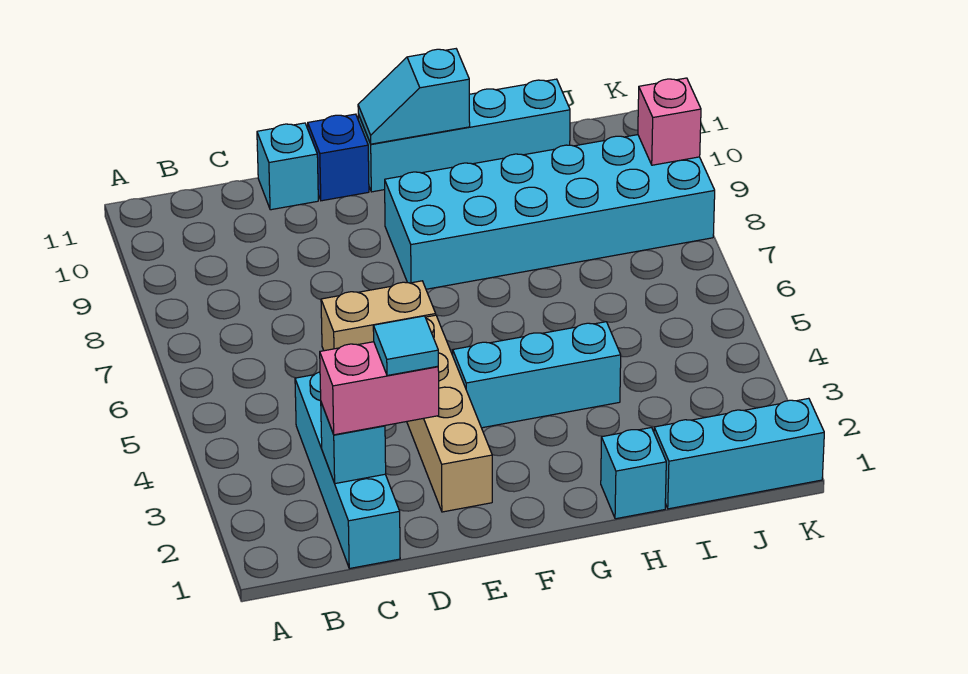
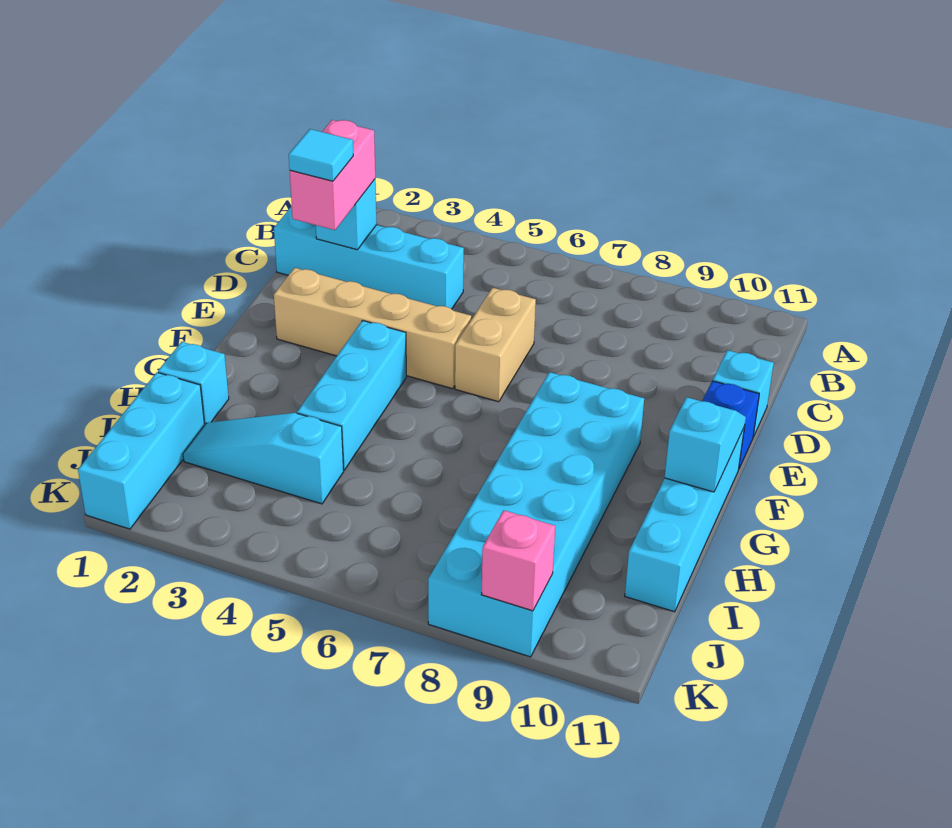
none -> cyan slope I2:I4 level 1 top 4

